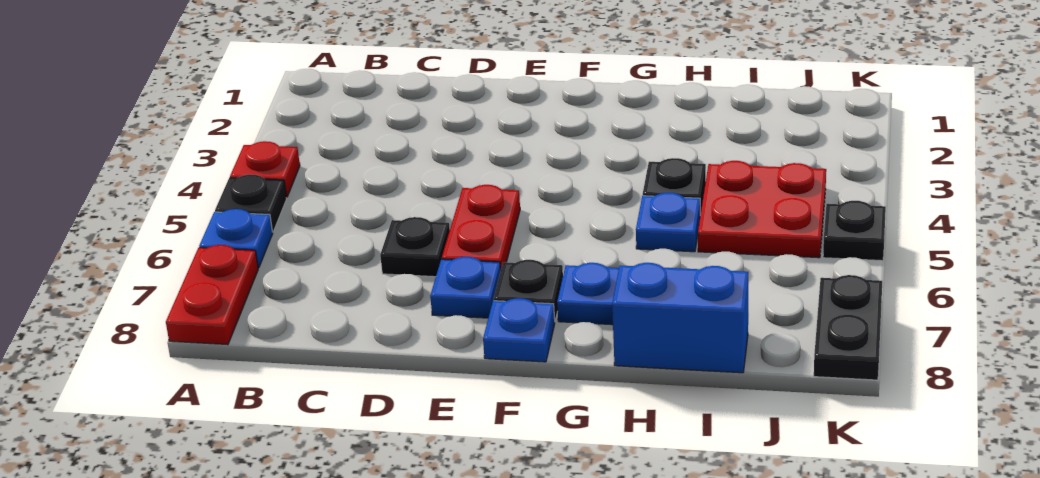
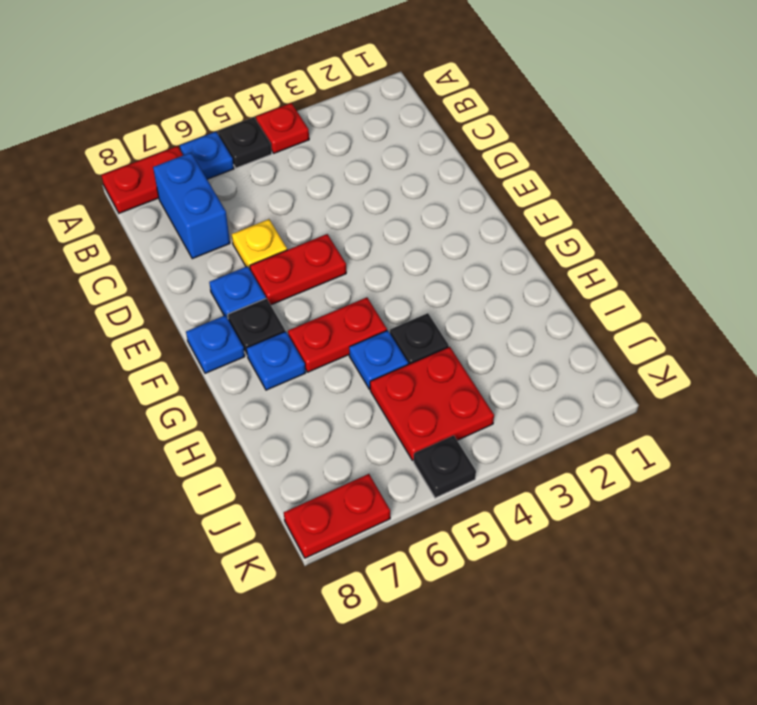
black plate D6 level 1 -> yellow plate D6 level 1
none -> red plate G5:G6 level 1
blue brick H8:I8 level 1 -> blue brick B7:C7 level 1
black plate K7:K8 level 1 -> red plate K7:K8 level 1

